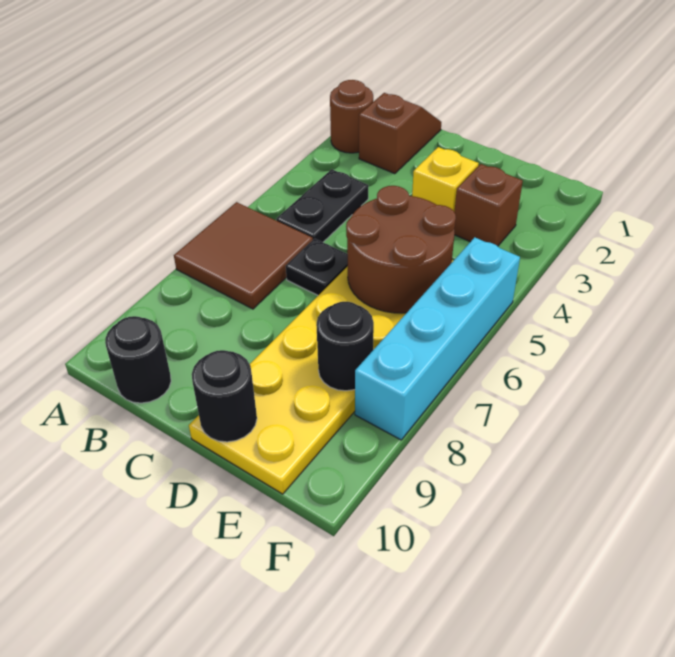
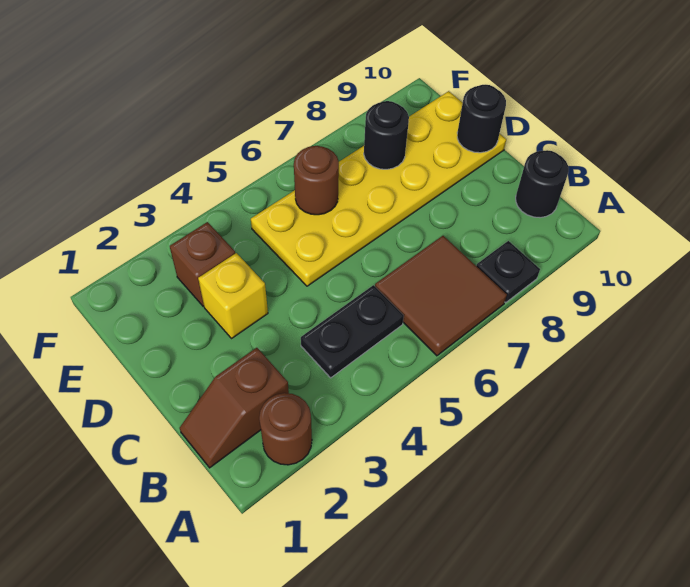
black plate C6 level 1 -> black plate A8 level 1
brown round brick D5:E6 level 2 -> brown round brick E6 level 2
cyan brick F5:F8 level 1 -> none

